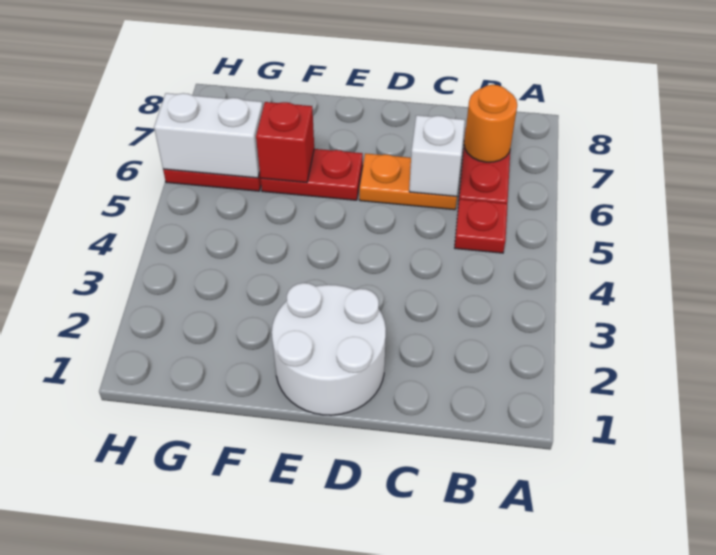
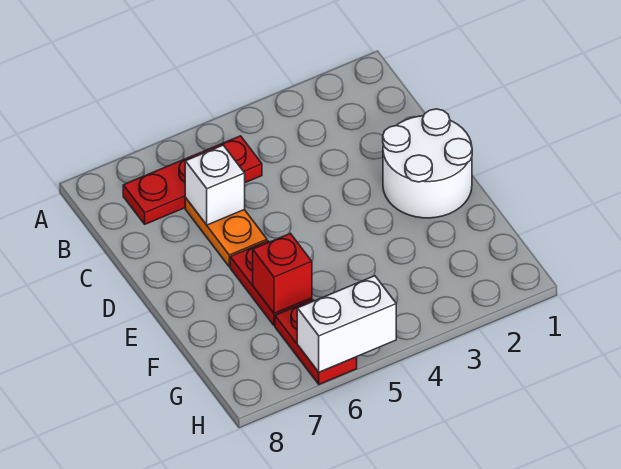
orange round brick B7 level 2 -> none
white brick G6:H6 level 2 -> white brick H5:H6 level 2

